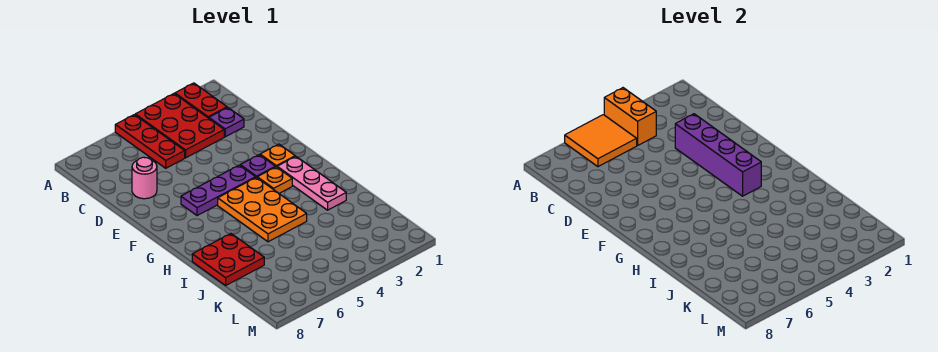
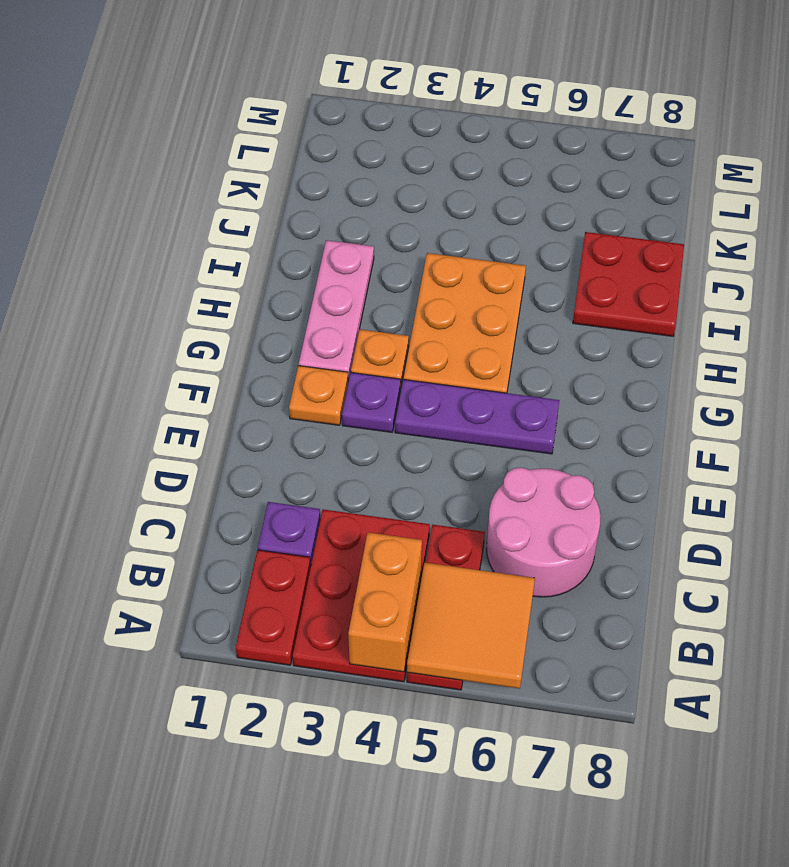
purple brick D3:G3 level 2 -> none
pink round brick D7 level 1 -> pink round brick C6:D7 level 1

